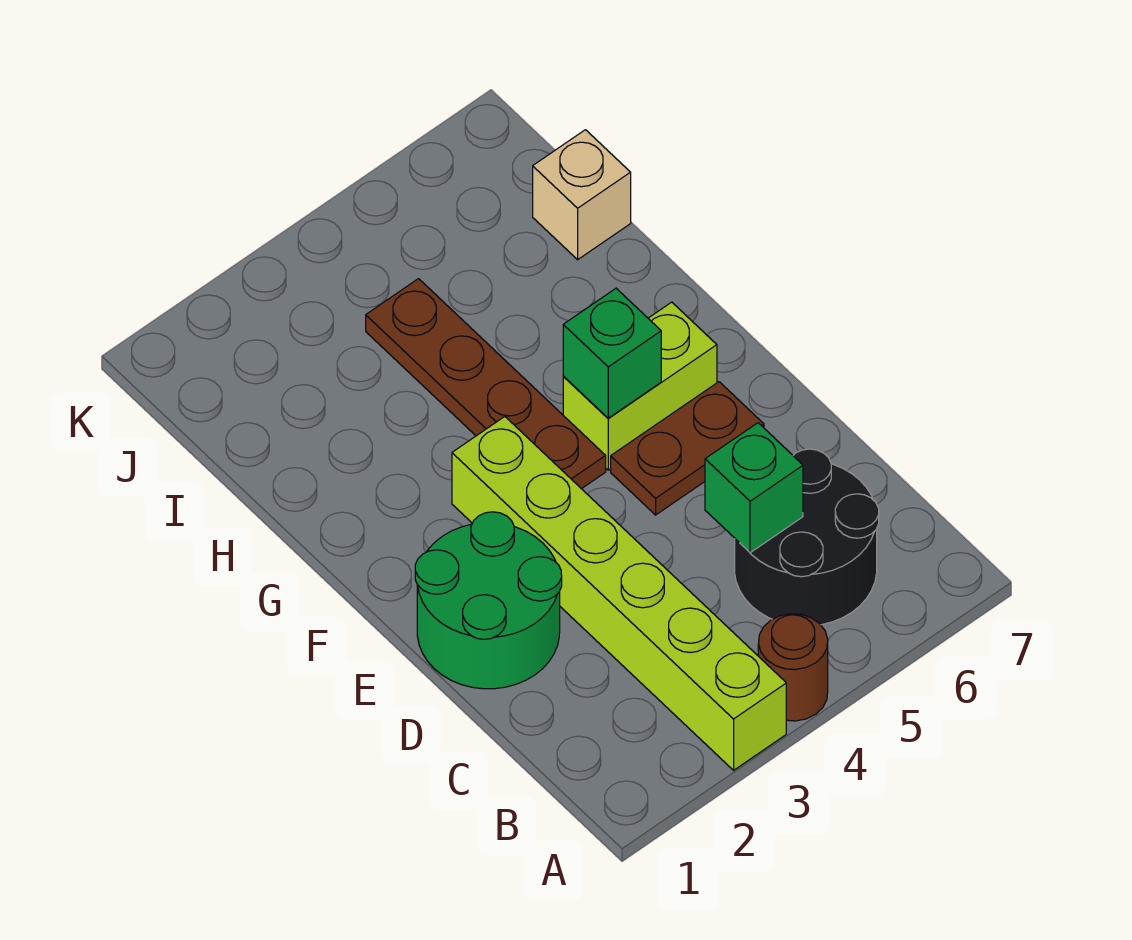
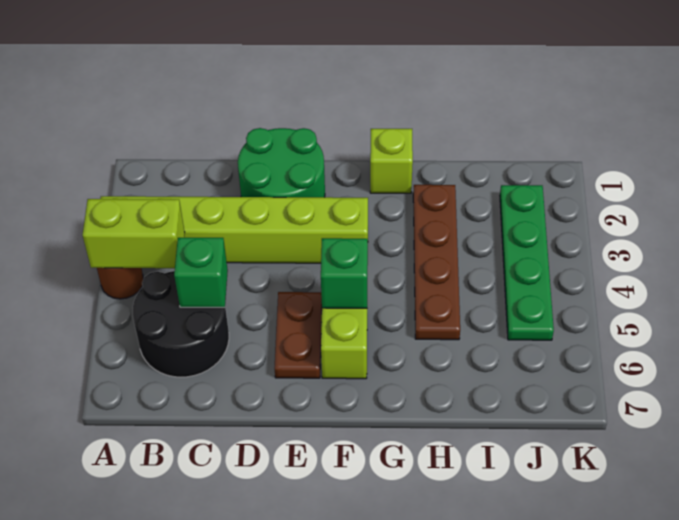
none -> lime brick A4:B4 level 2
brown plate F4:I4 level 1 -> brown plate H2:H5 level 1
none -> lime brick G1 level 1
tan brick I7 level 1 -> none
none -> green plate J2:J5 level 1

